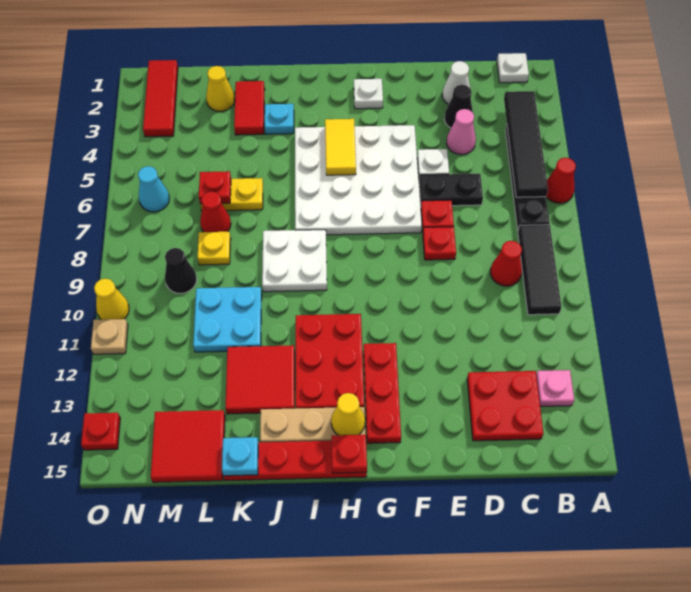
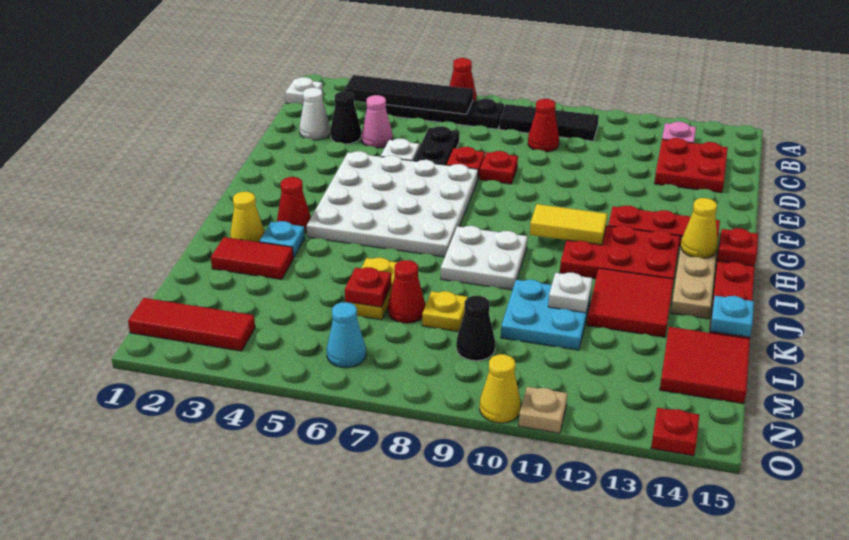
white plate G2 level 1 -> white plate K11 level 2
yellow tile H4:H5 level 2 -> yellow tile H10:H11 level 2
none -> red cone I3 level 1
yellow cone L2 level 1 -> yellow cone J2 level 1

